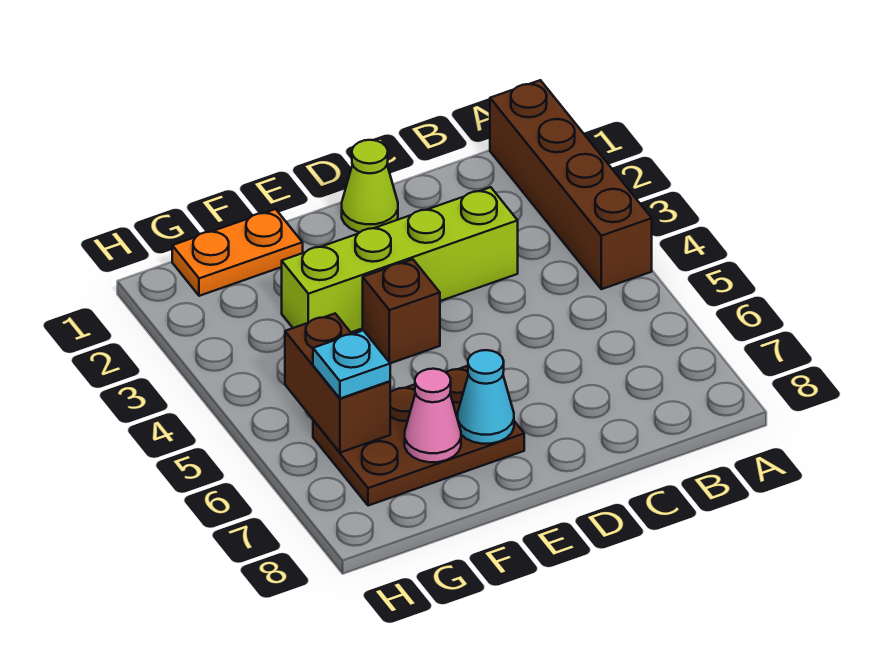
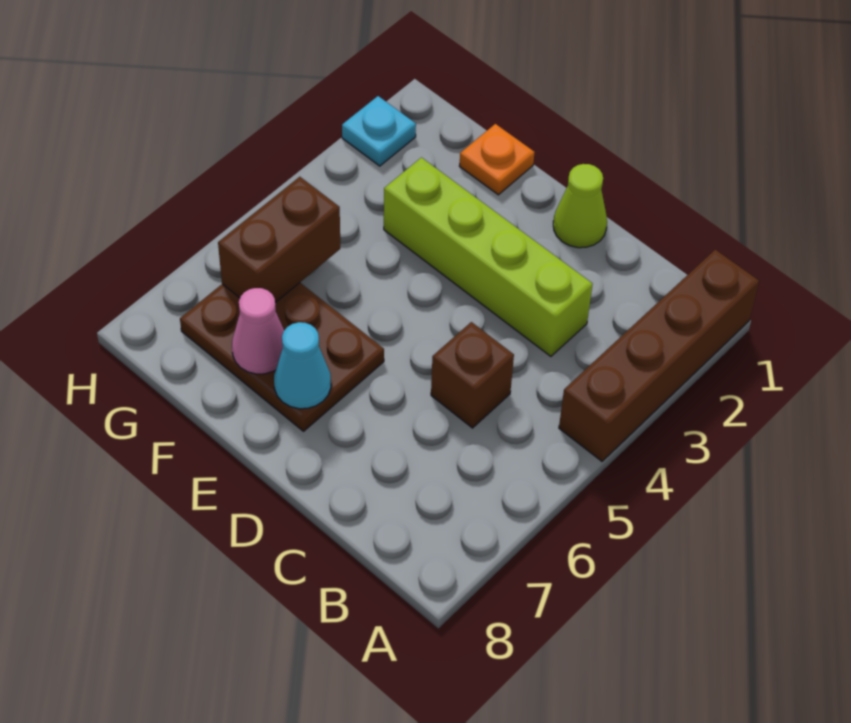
brown brick E4 level 1 -> brown brick C5 level 1
orange plate F1:G1 level 1 -> orange plate F1 level 1
cyan plate G6 level 3 -> cyan plate H2 level 1

